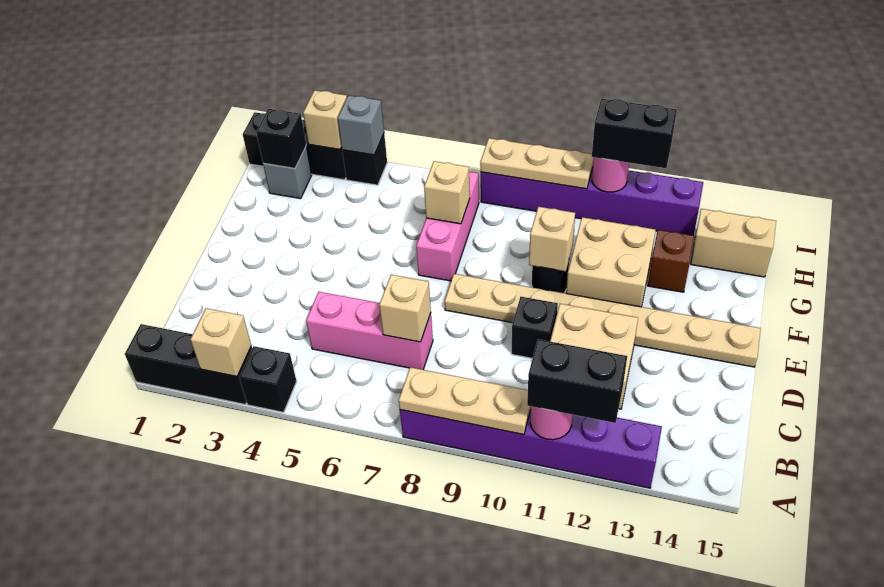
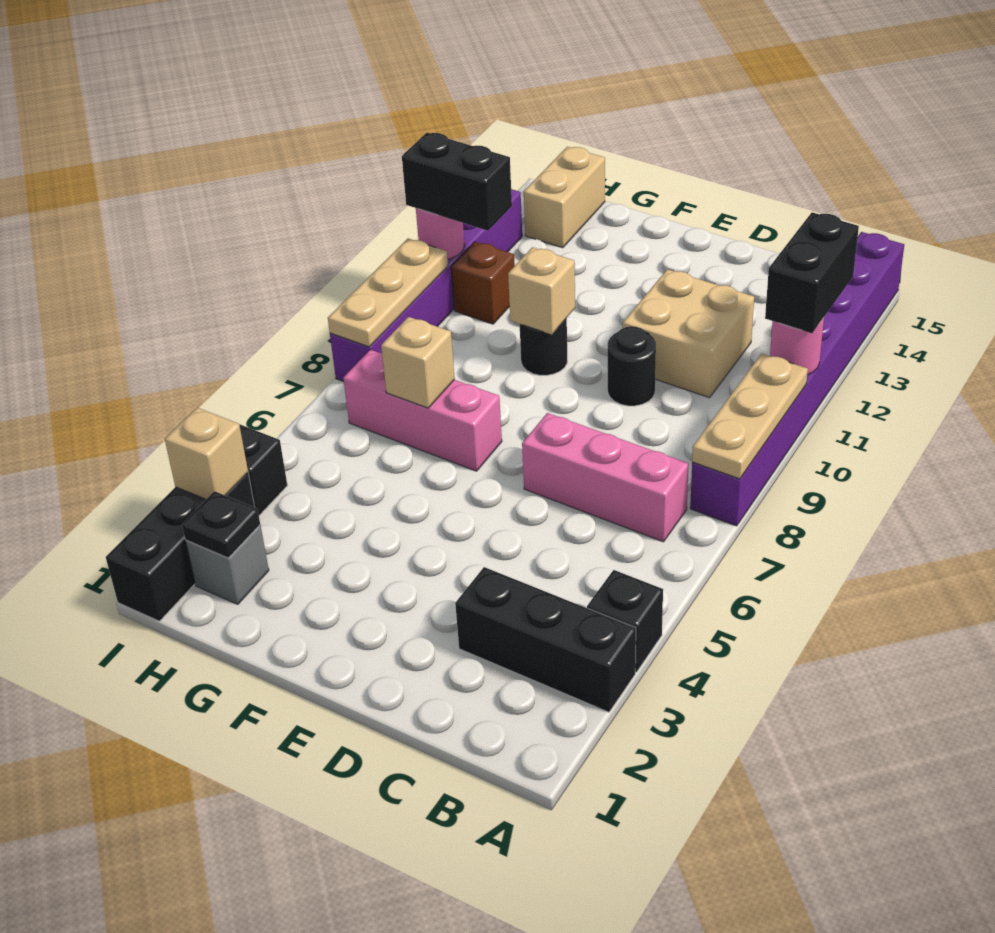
black brick A1:A3 level 1 -> black brick A3:C3 level 1
tan brick A3 level 2 -> none
purple brick A8:A13 level 1 -> purple brick A8:A15 level 1
pink brick C5:C7 level 1 -> pink brick B7:D7 level 1
tan brick C7 level 2 -> none
black brick D10 level 1 -> black round brick D10 level 1
tan plate E8:E15 level 1 -> none
tan brick F11:G12 level 1 -> none
brown brick G13 level 1 -> brown brick H11 level 1
black brick H2 level 2 -> black plate H2 level 2
grey brick I4 level 2 -> none
black brick I11:I12 level 3 -> black brick H11:I11 level 3

